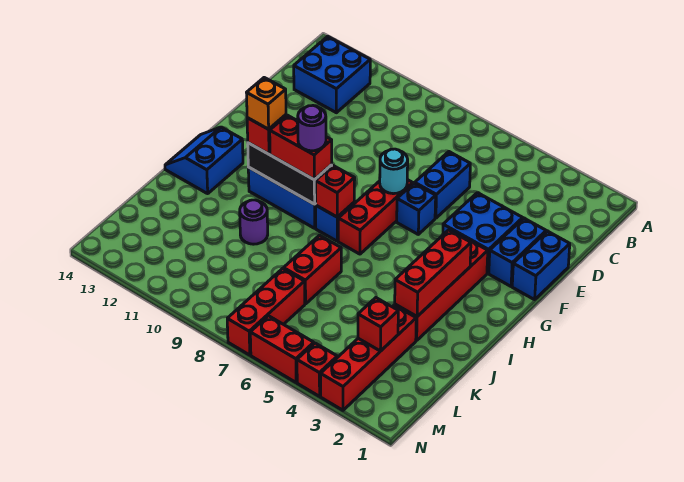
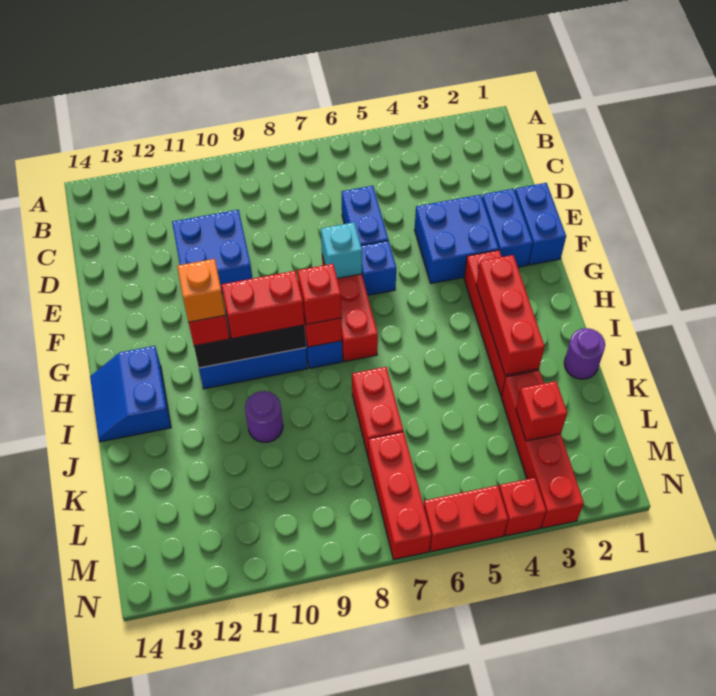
blue brick B12:C13 level 1 -> blue brick D10:E11 level 1
cyan round brick F7 level 2 -> cyan brick F7 level 2
none -> red brick H8 level 3
purple round brick H9 level 4 -> purple round brick J1 level 1

